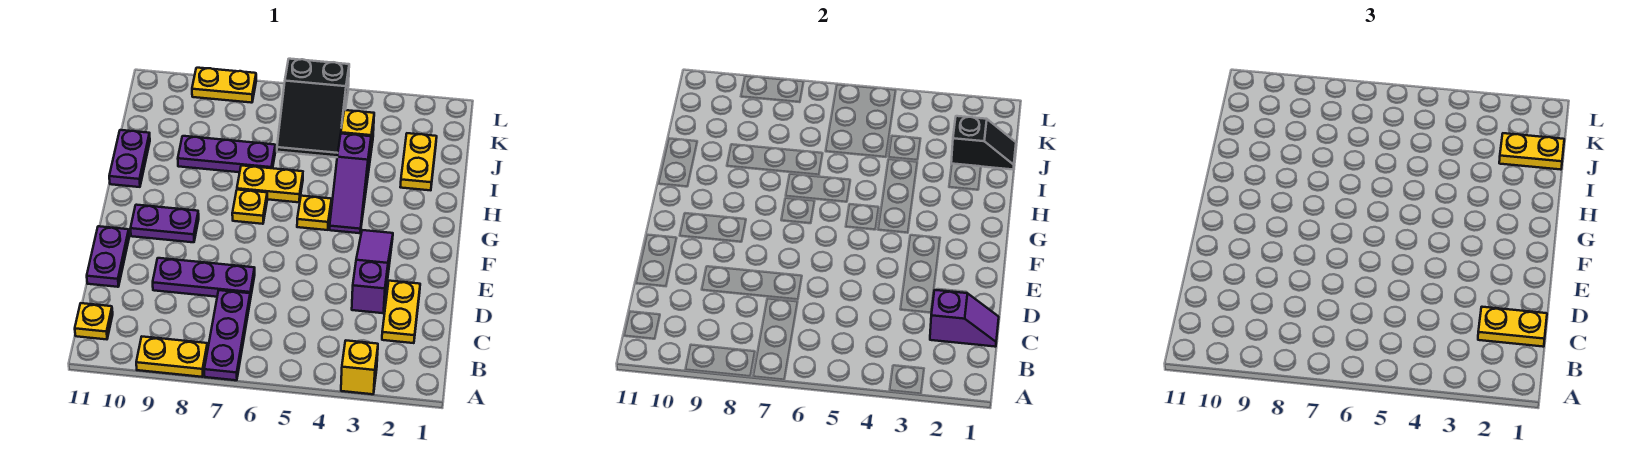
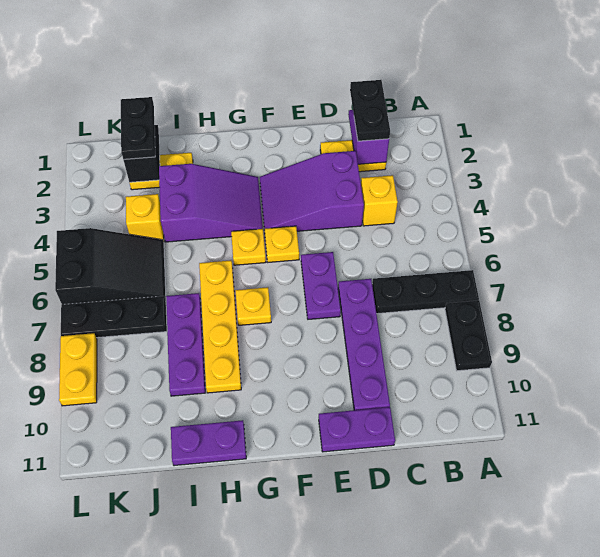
yellow brick A3 level 1 -> yellow brick C4 level 1
purple plate A7:C7 level 1 -> black plate A7:C7 level 1
yellow plate A8:A9 level 1 -> black plate A8:A9 level 1
yellow plate B11 level 1 -> yellow plate F5 level 1
yellow plate C1:C2 level 3 -> black plate C1:C2 level 3
purple slope D3:F3 level 1 top D -> purple slope D3:F4 level 1 top D
purple plate D7:D9 level 1 -> purple plate D7:D10 level 1
purple plate F9:F10 level 1 -> purple plate E6:E7 level 1
purple slope G4:I4 level 1 top I -> purple slope G3:I4 level 1 top I
yellow plate H6:H7 level 1 -> yellow plate H6:H9 level 1
yellow plate J1:J2 level 3 -> black plate J1:J2 level 3
none -> black plate J7:L7 level 1

